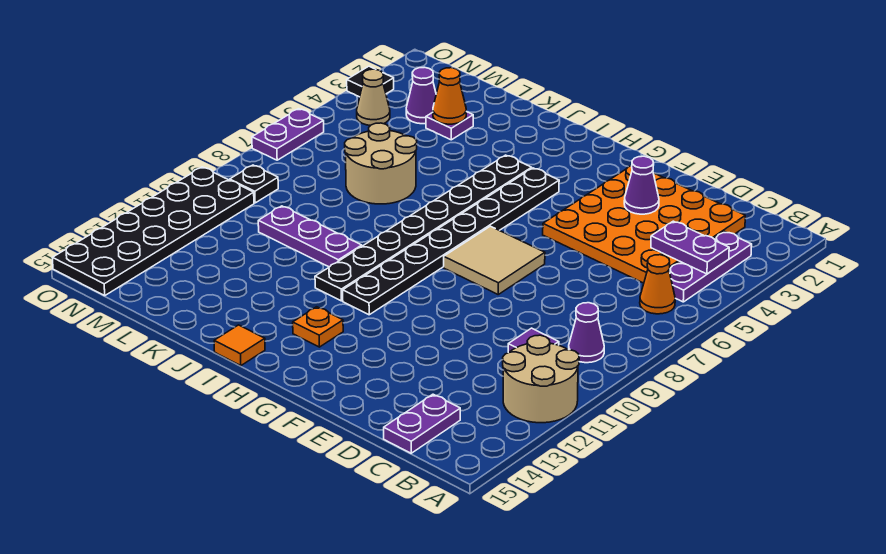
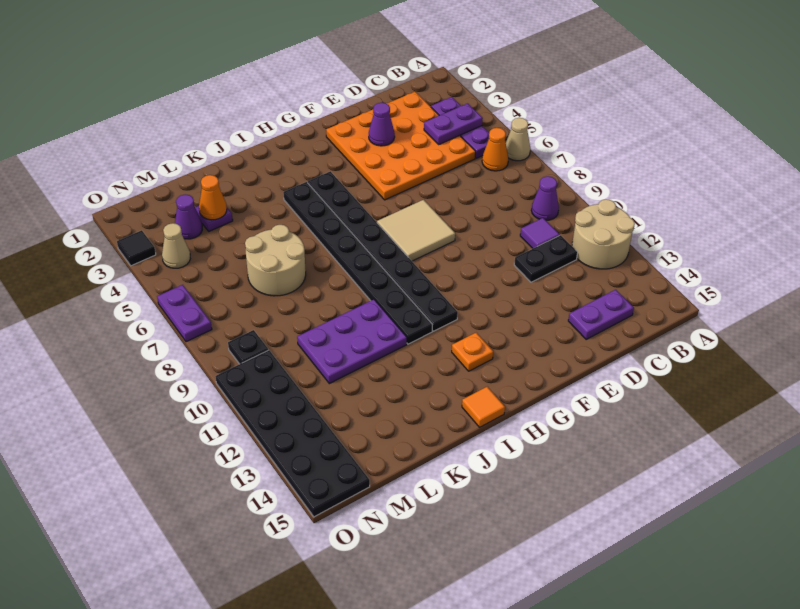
none -> tan cone A6 level 1
none -> black plate C11:D11 level 1
purple plate C14:C15 level 1 -> purple plate C14:D14 level 1
purple plate J10:L10 level 1 -> purple plate J10:L11 level 1

